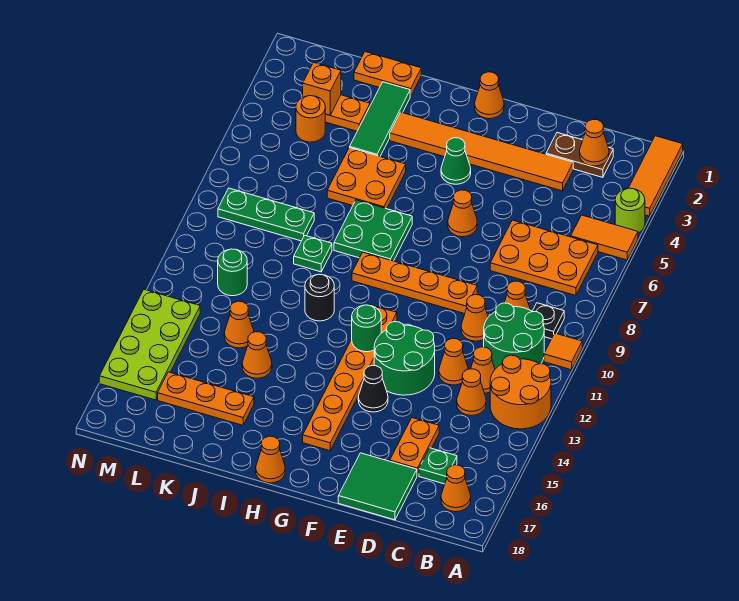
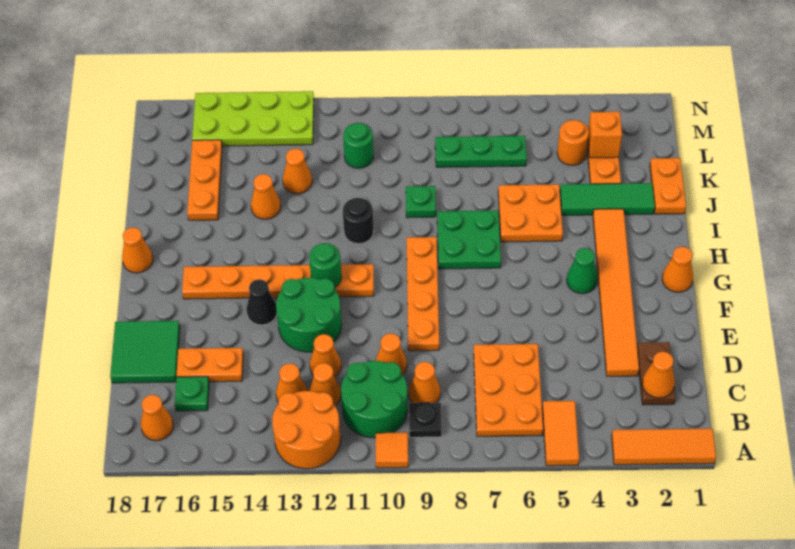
lime round brick A4 level 1 -> none
orange cone F6 level 1 -> none
green plate K8:M8 level 1 -> green plate L6:L8 level 1

